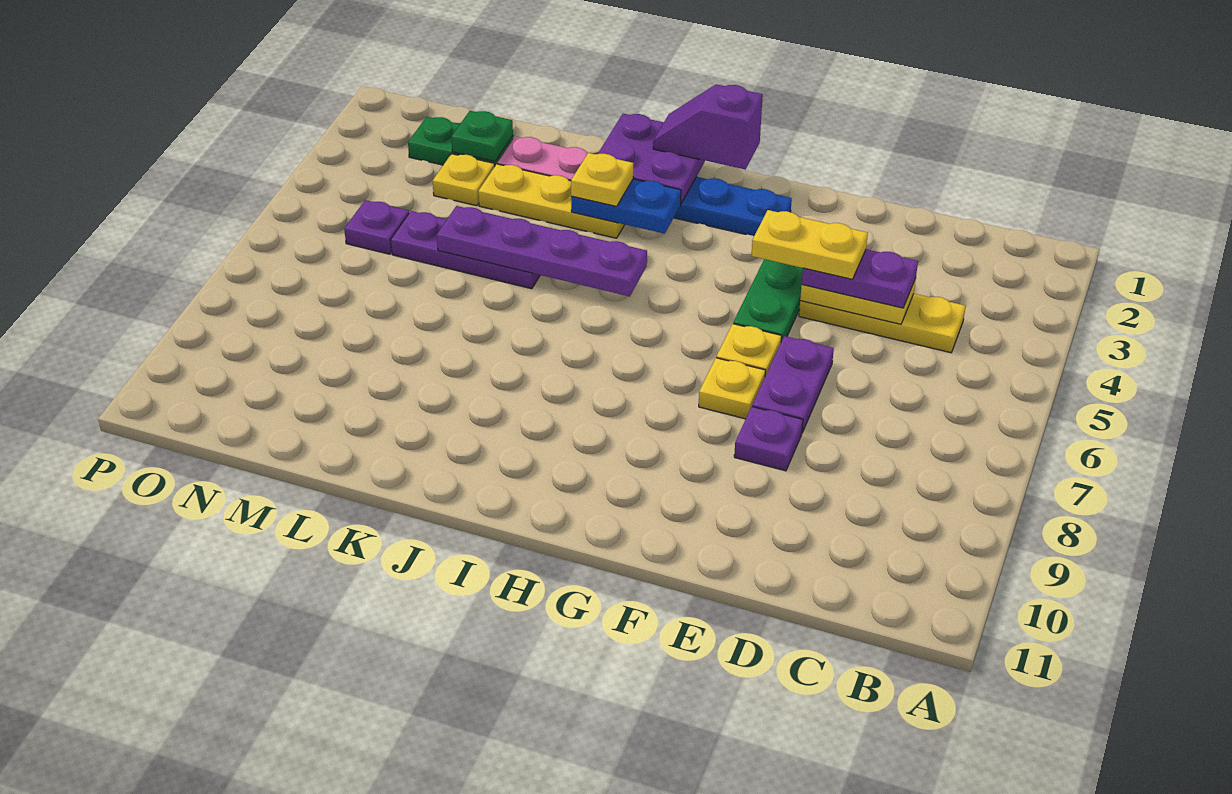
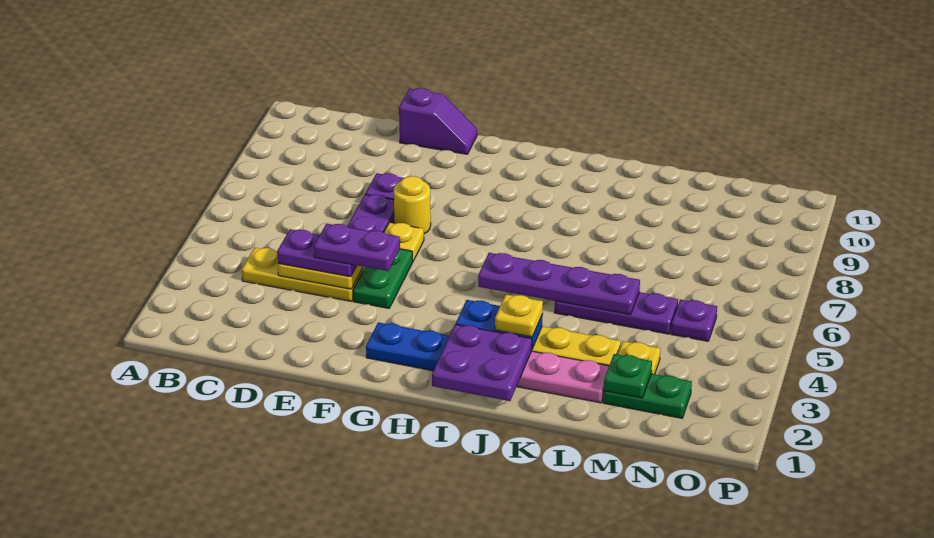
yellow plate E4:F4 level 4 -> purple plate E4:F4 level 4
yellow plate F7 level 1 -> yellow round brick F7 level 1
purple slope H1:I1 level 3 top H -> purple slope E11:F11 level 1 top E

